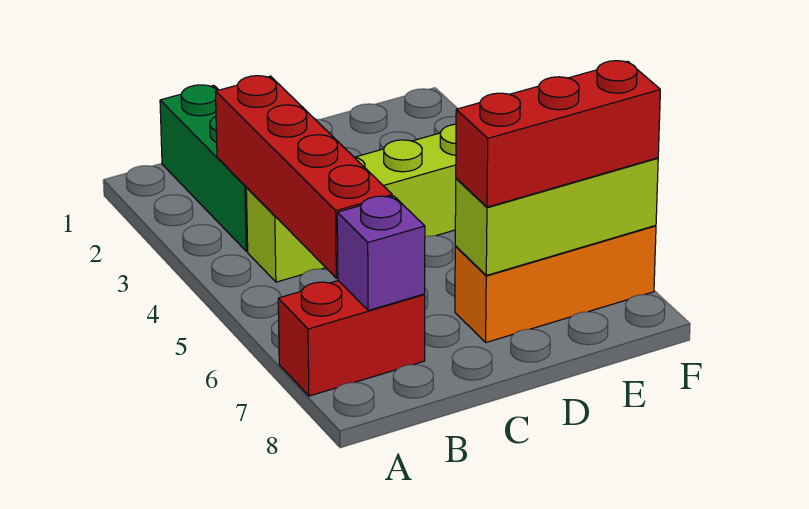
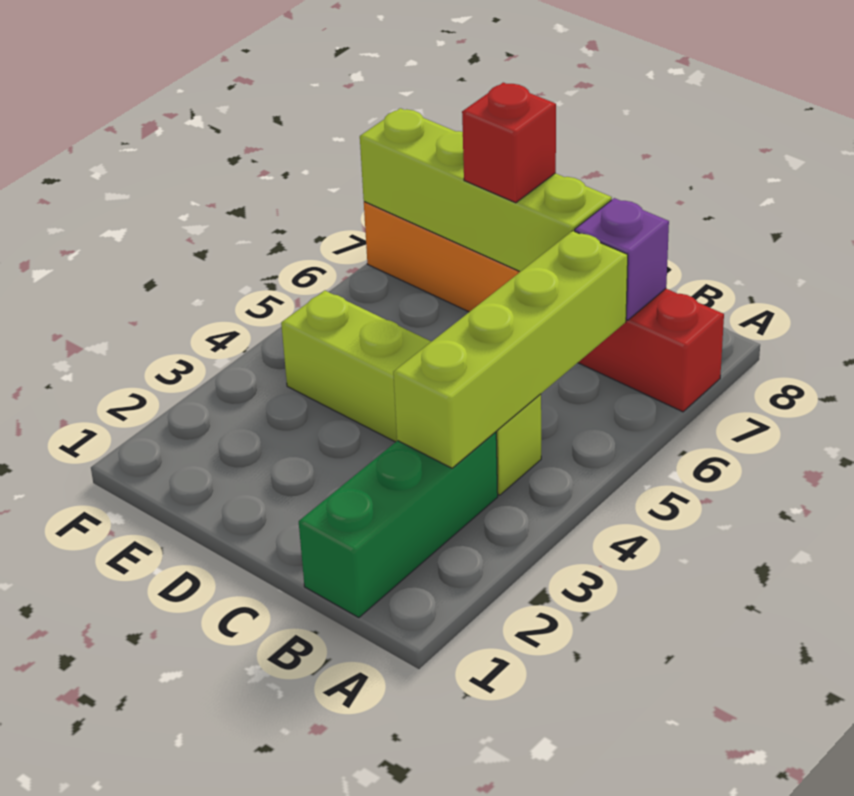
red brick B3:B6 level 2 -> lime brick B3:B6 level 2
lime brick D7:F7 level 2 -> lime brick C7:F7 level 2
red brick D7:F7 level 3 -> red brick D7 level 3

